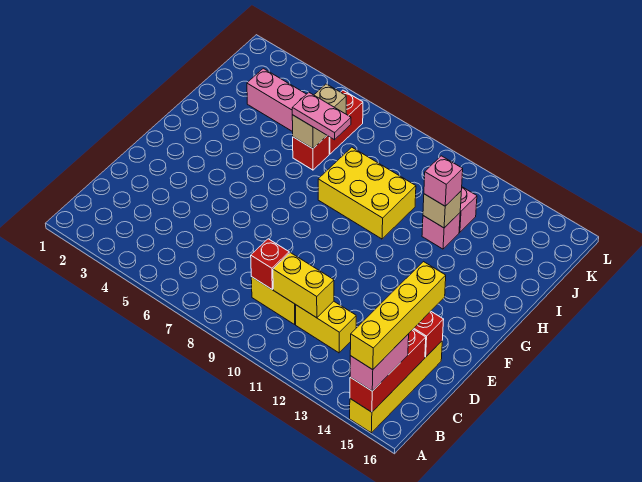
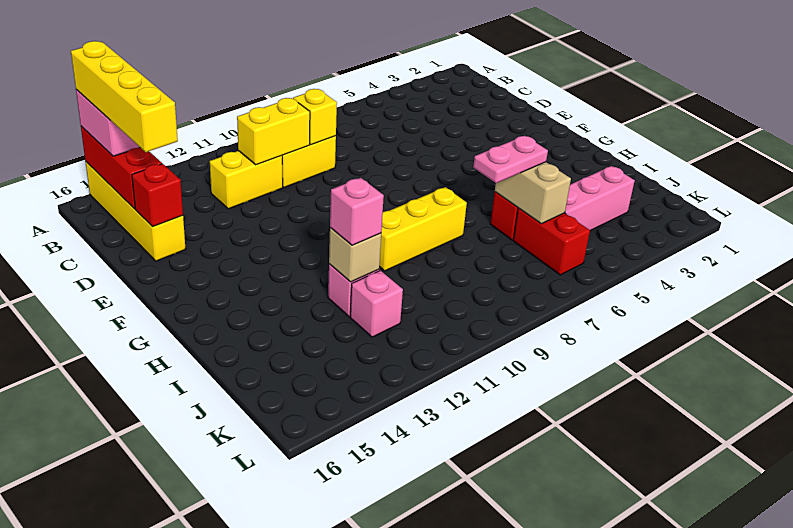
red brick C9 level 2 -> yellow brick C9 level 2
yellow brick H8:I10 level 1 -> yellow brick H8:H10 level 1

